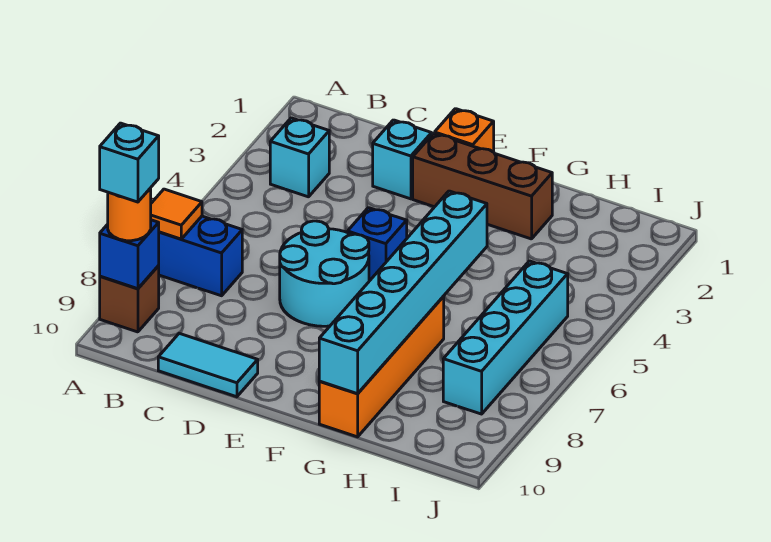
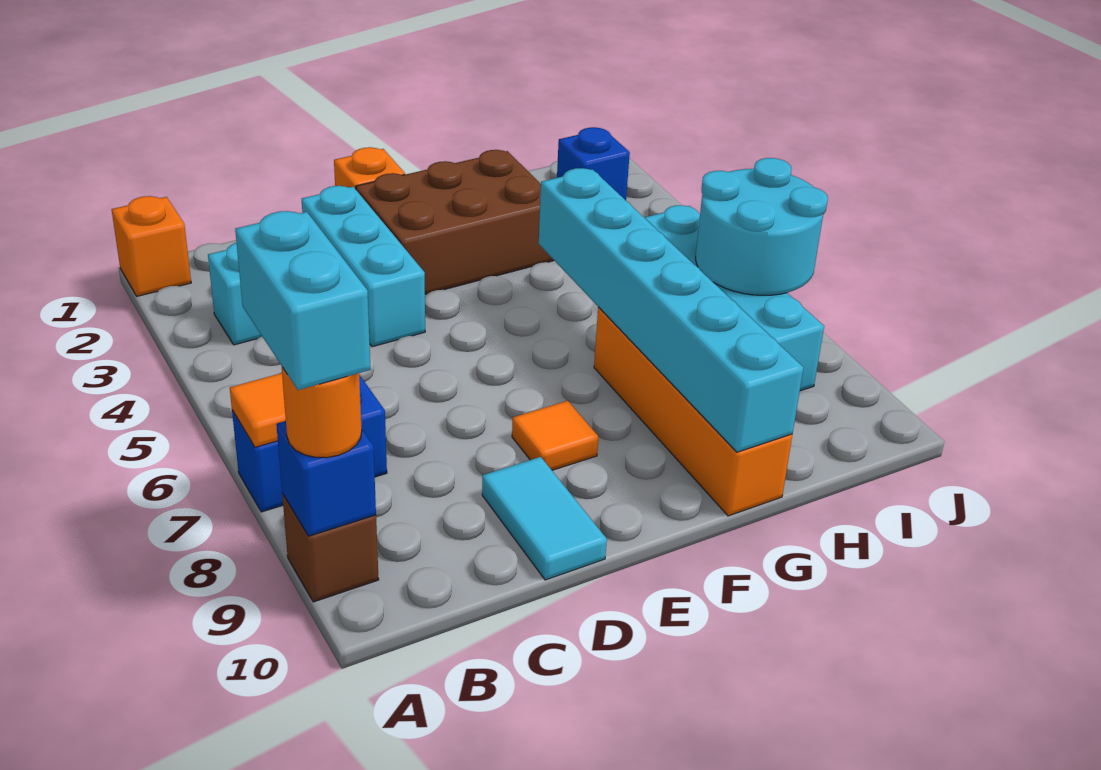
none -> orange brick A1 level 1
cyan brick A9 level 4 -> cyan brick A8:A9 level 4
cyan tile C10:D10 level 1 -> cyan tile D9:D10 level 1
cyan brick D2 level 1 -> cyan brick D2:D4 level 1
cyan round brick D6:E7 level 1 -> cyan round brick I6:J7 level 2
brown brick E2:G2 level 1 -> brown brick E2:G3 level 1
blue brick E5 level 1 -> blue brick I2 level 1
none -> orange tile E8 level 1

